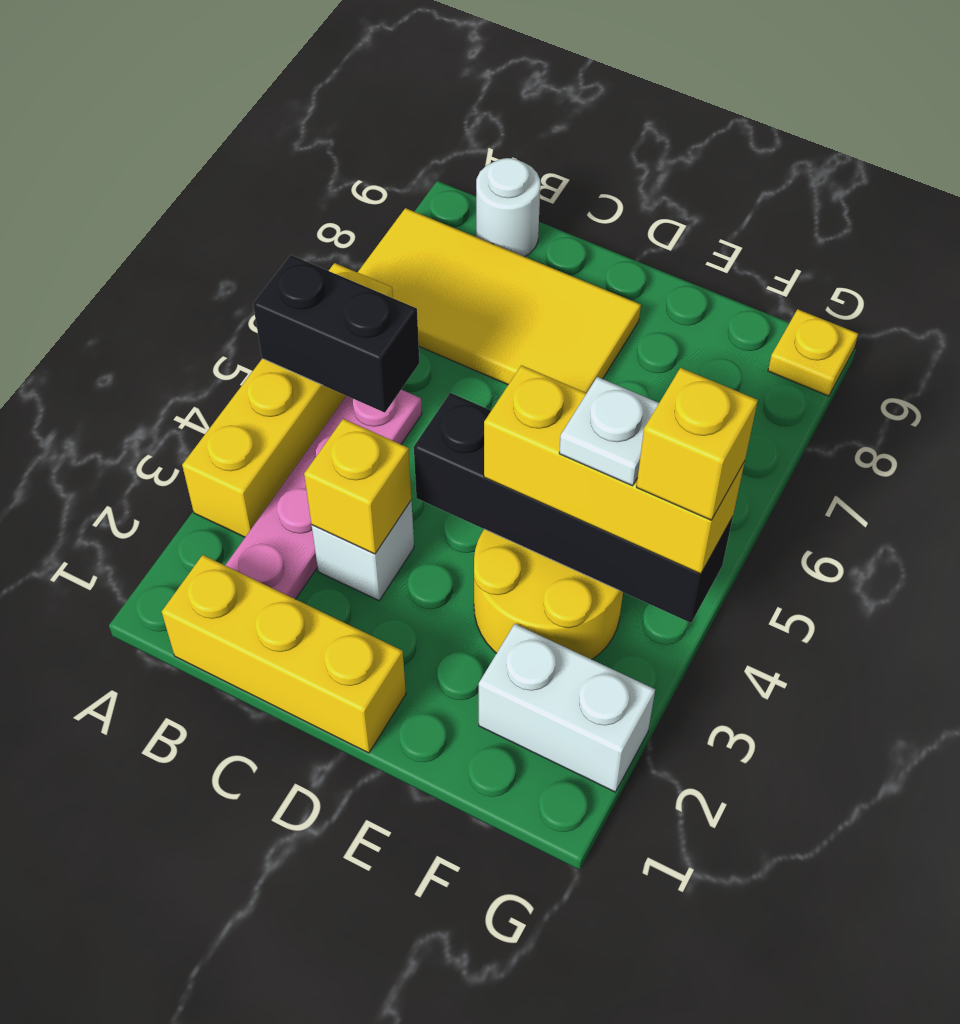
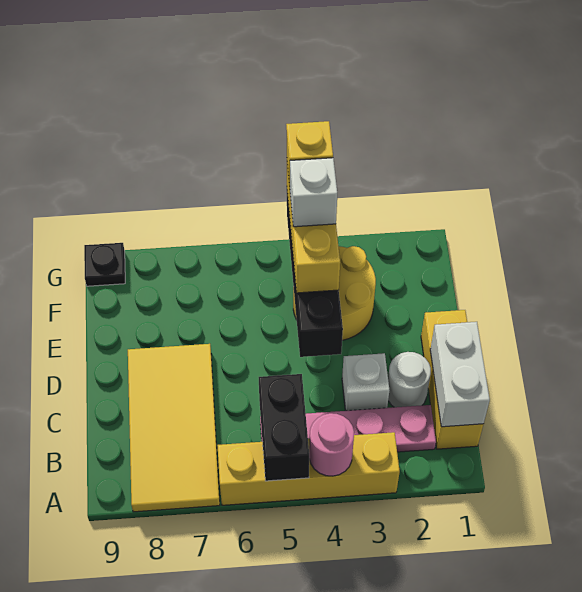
none -> pink round brick A4 level 2
white round brick B9 level 1 -> white round brick C2 level 1
yellow brick C3 level 2 -> none
white brick F2:G2 level 1 -> white brick B1:C1 level 2
white plate F4 level 4 -> white brick F4 level 4
yellow plate G9 level 1 -> black plate G9 level 1

